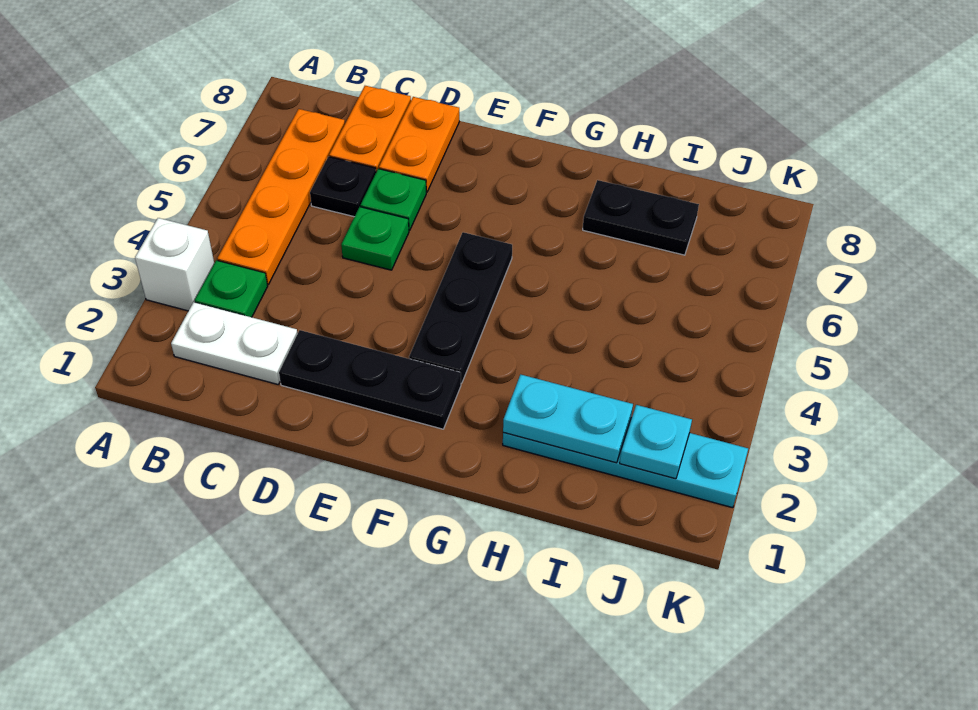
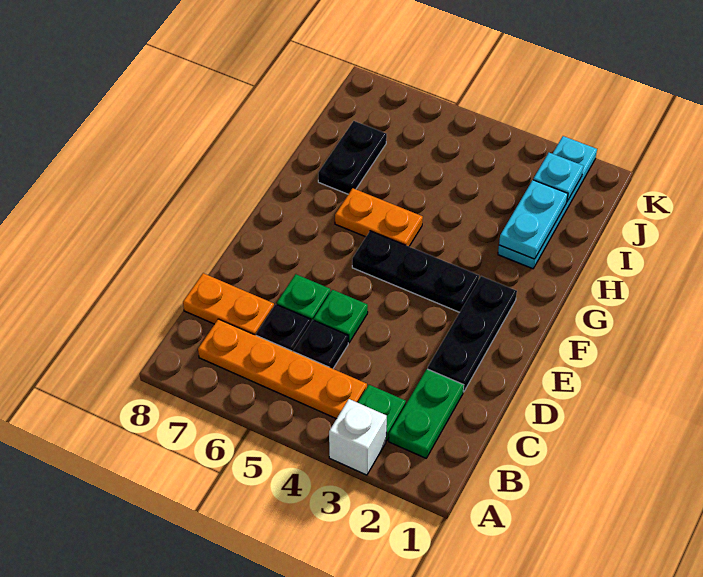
white plate B2:C2 level 1 -> green plate B2:C2 level 1
none -> black plate C5 level 1
orange plate D7:D8 level 1 -> orange plate G5:G6 level 1

